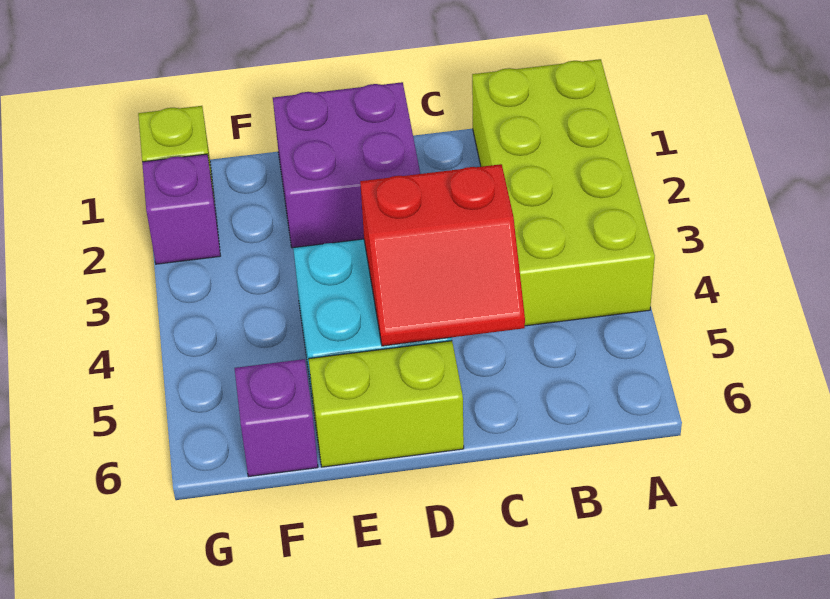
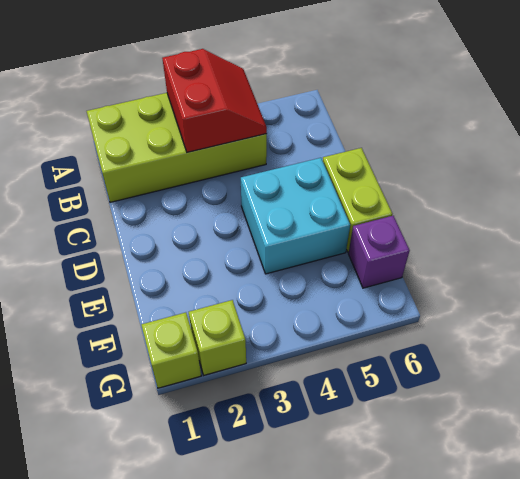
red slope C4:D5 level 2 top 4 -> red slope A3:B4 level 2 top 3
purple brick D1:E2 level 1 -> none
purple brick G2 level 1 -> lime brick G2 level 1

